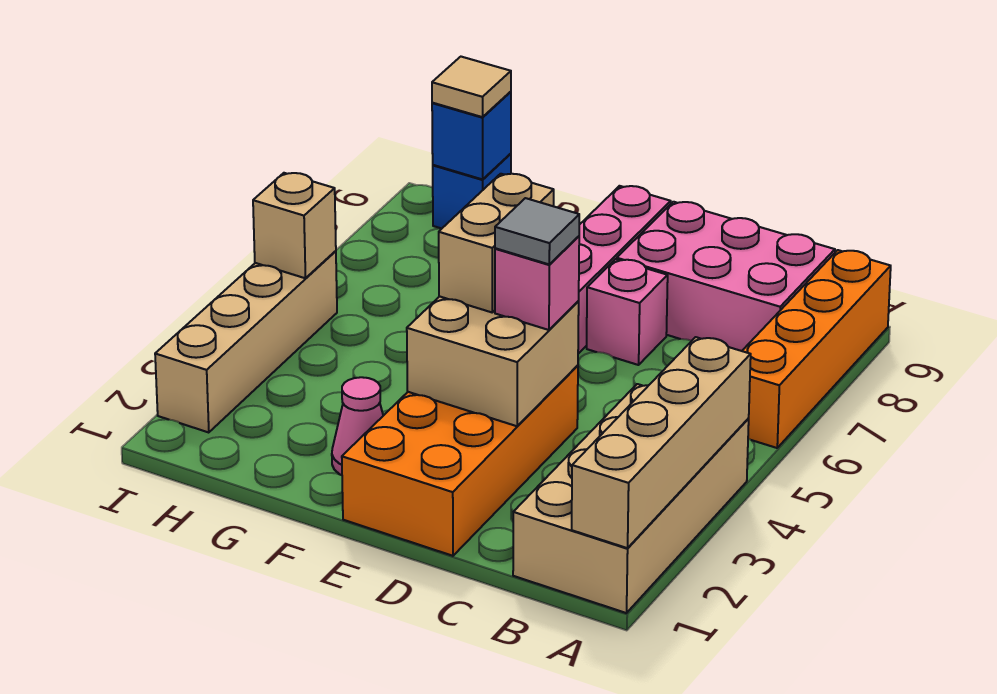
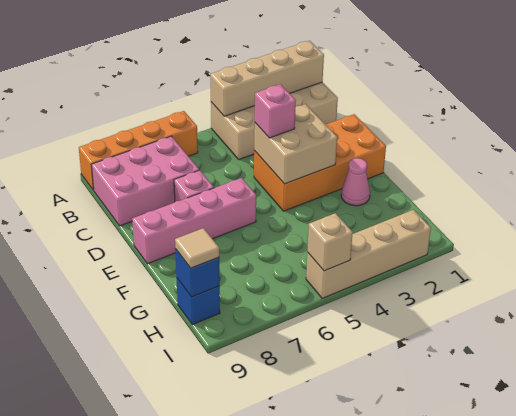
pink brick B8:D9 level 1 -> pink brick B7:C9 level 1
grey tile D4 level 4 -> none
tan brick E4:E5 level 3 -> none

